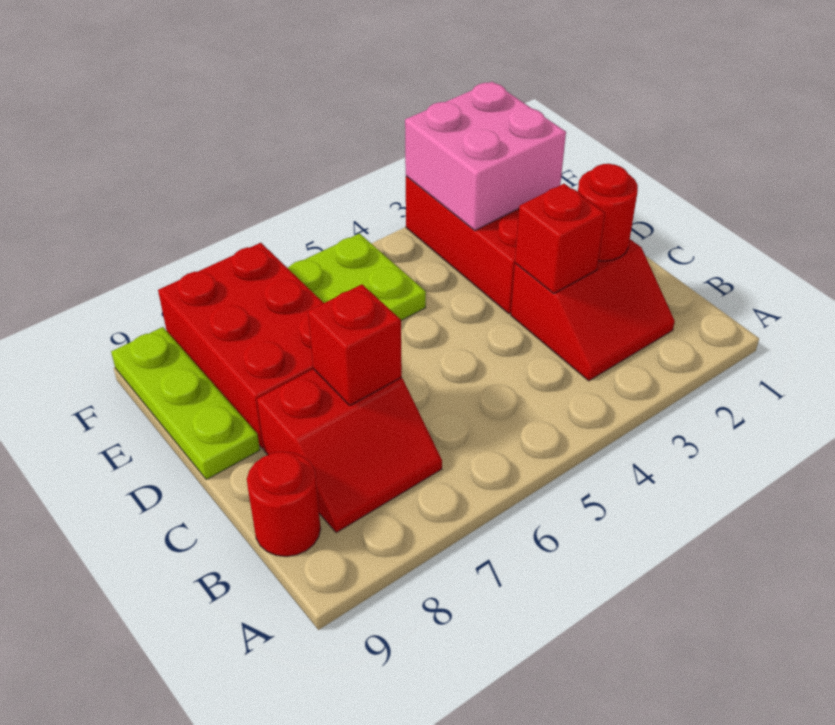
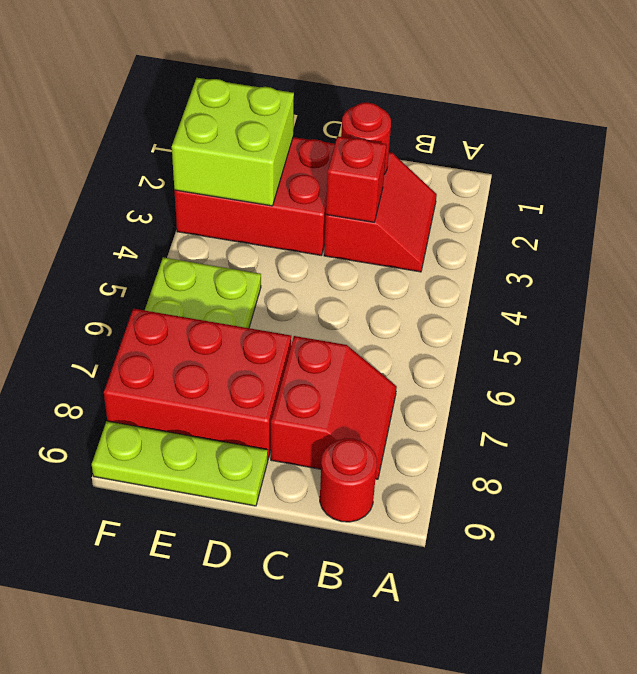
red brick C7 level 2 -> none
pink brick E2:F3 level 2 -> lime brick E2:F3 level 2

